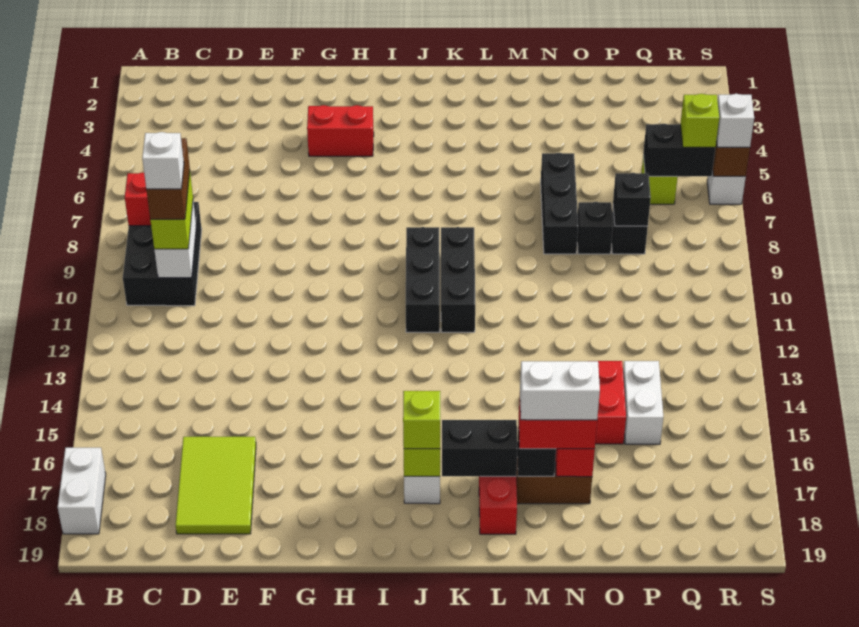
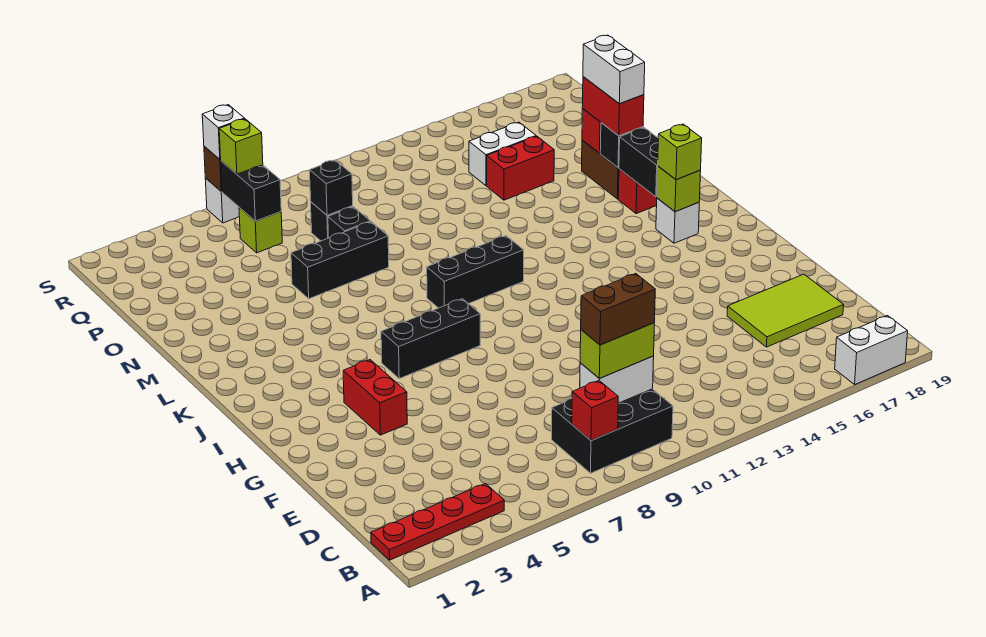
none -> red plate B1:B4 level 1
white brick C10 level 5 -> none
black brick J9:J11 level 1 -> black brick I6:I8 level 1

